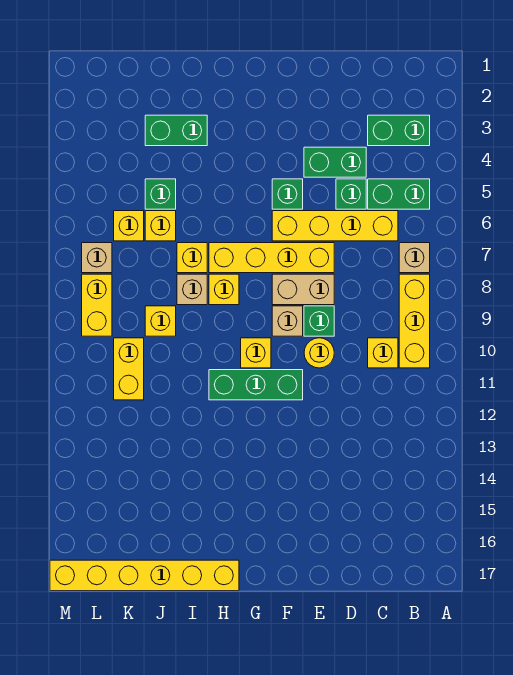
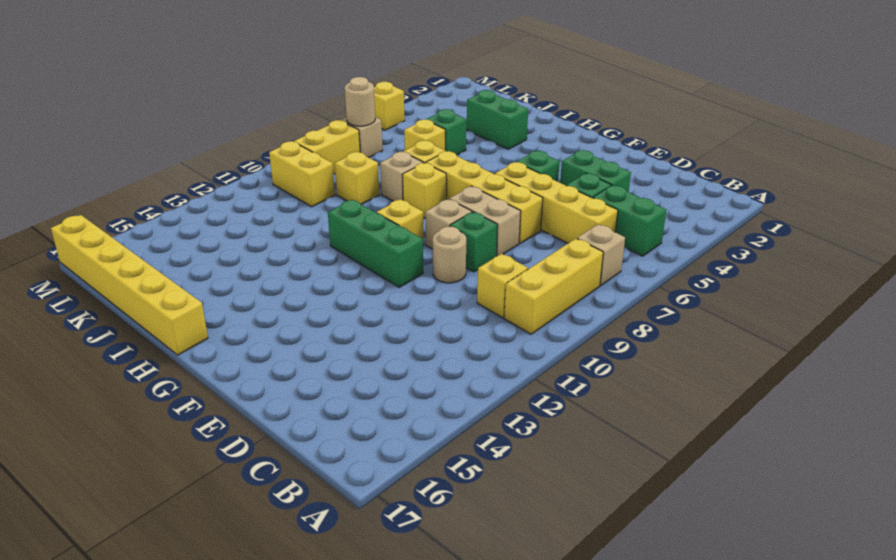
green brick B3:C3 level 1 -> none
yellow round brick E10 level 1 -> tan round brick E10 level 1
yellow brick K6 level 1 -> yellow brick M5 level 1
yellow brick K10:K11 level 1 -> yellow brick K10:L10 level 1
none -> tan round brick L7 level 2

